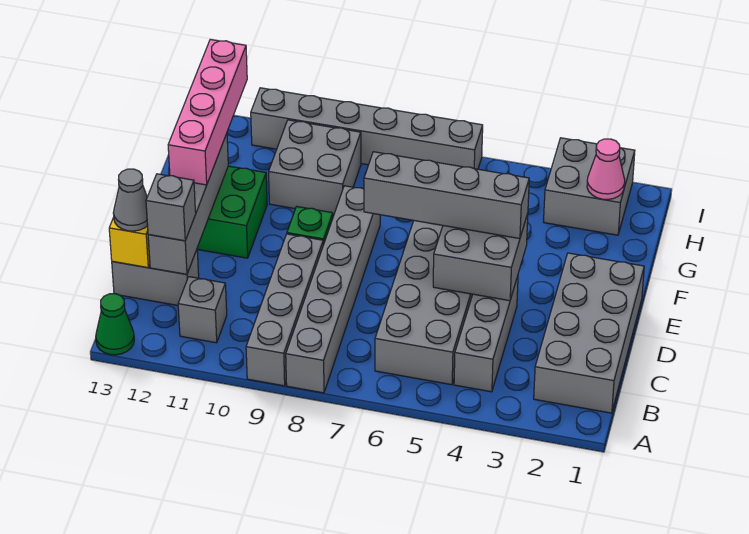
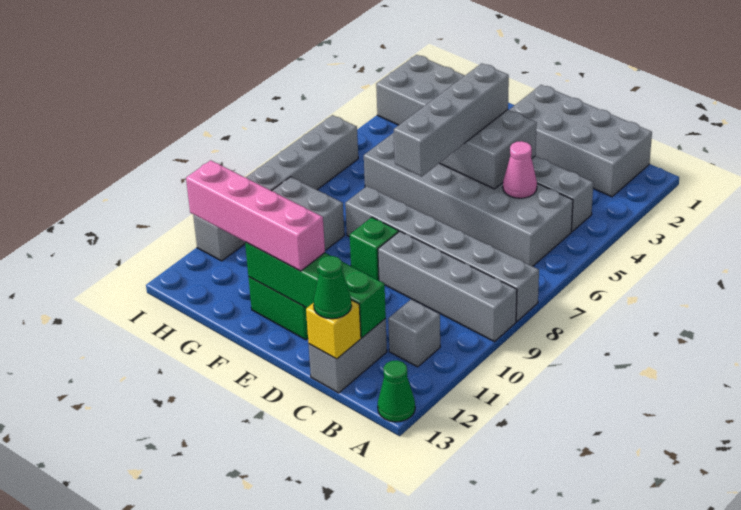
grey brick C12:F12 level 2 -> green brick C12:F12 level 2
grey brick C12 level 3 -> none
grey cone C13 level 3 -> green cone C13 level 3
pink cone H2 level 2 -> pink cone C5 level 2

